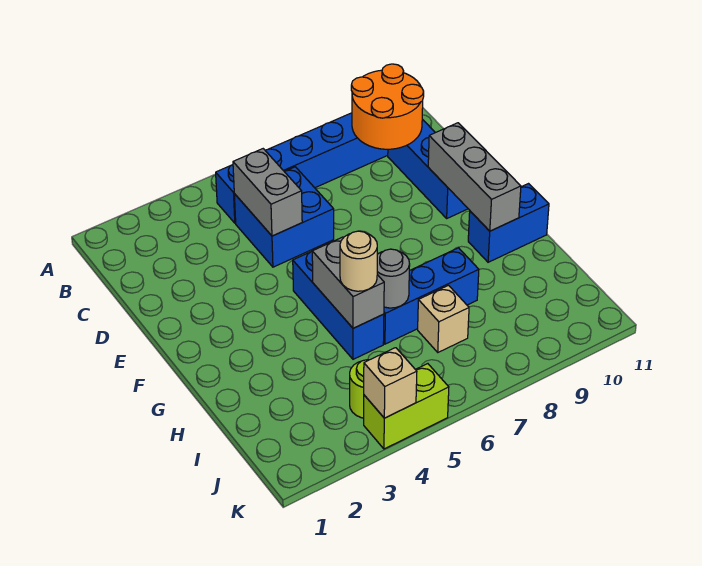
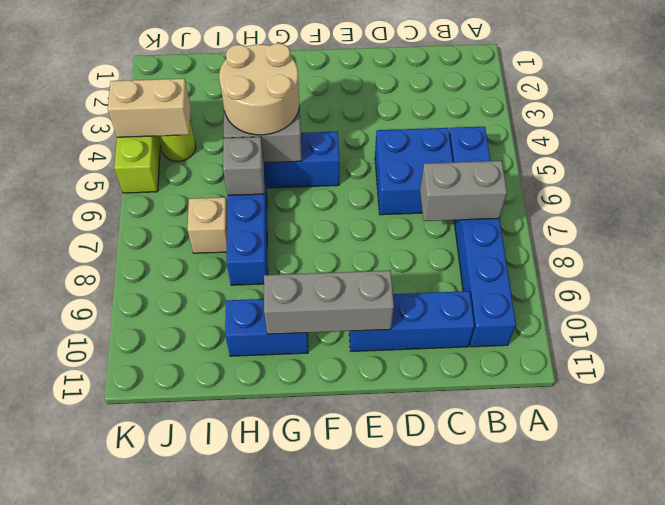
orange round brick B9:C10 level 2 -> none
grey brick C5:D5 level 2 -> grey brick B7:C7 level 2
blue brick G10:G11 level 1 -> blue brick G10:H10 level 1
tan round brick H5 level 3 -> tan round brick G4:H5 level 3
grey round brick H6 level 2 -> grey brick H6 level 2
tan brick K4 level 2 -> tan brick J4:K4 level 2

